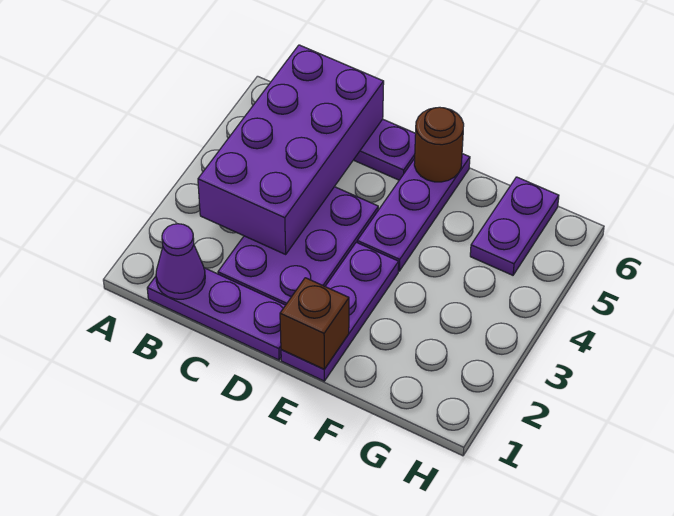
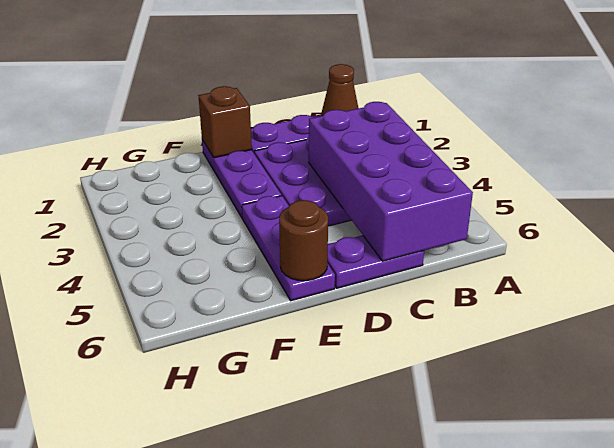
purple cone B1 level 2 -> brown cone B1 level 2
purple plate G5:G6 level 1 -> none

